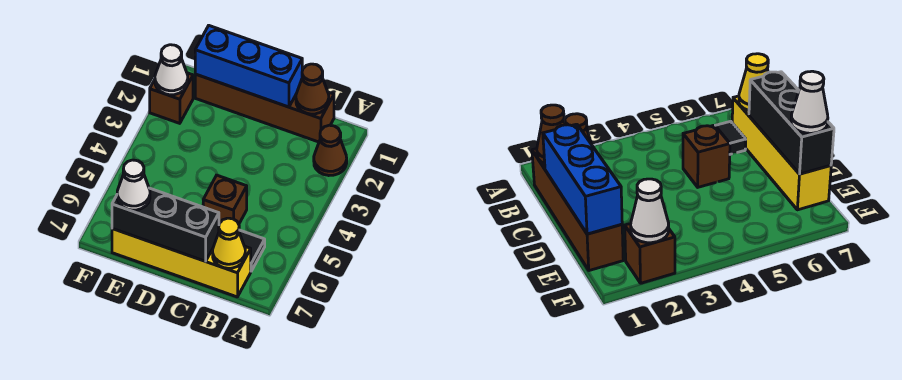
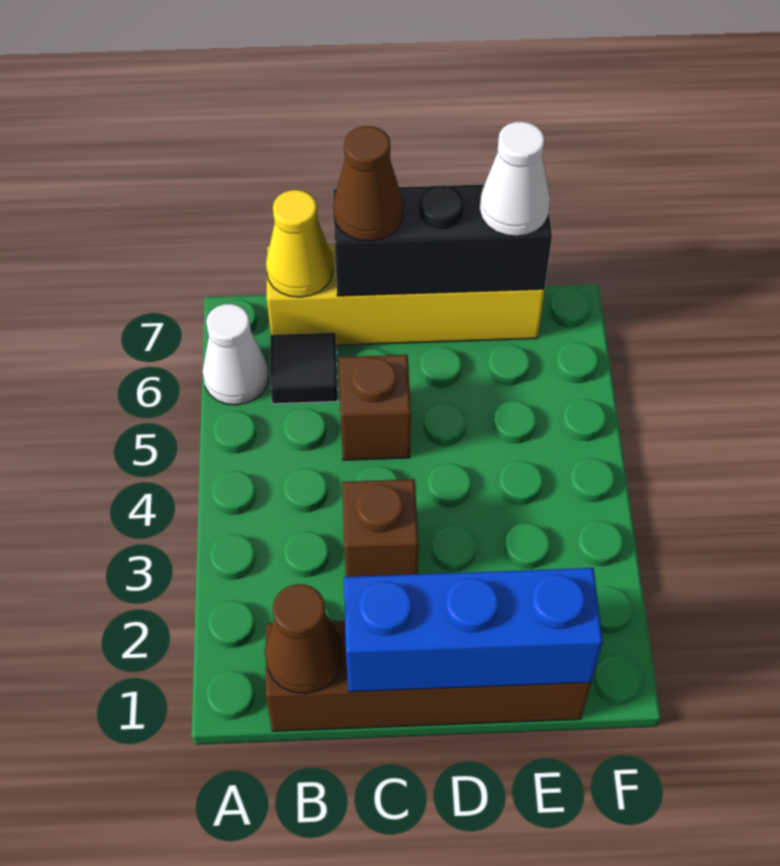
brown cone A2 level 1 -> brown cone C7 level 3
brown brick F2 level 1 -> brown brick C3 level 1
white cone F2 level 2 -> white cone A6 level 1

